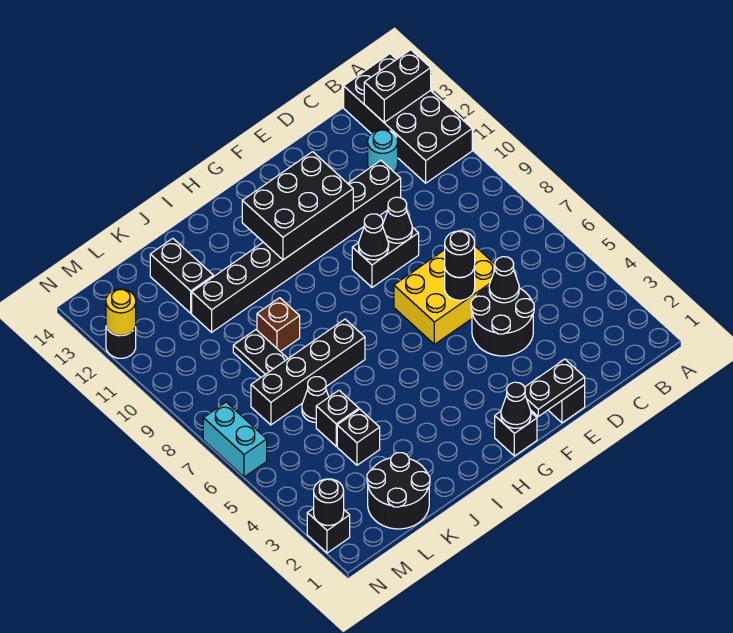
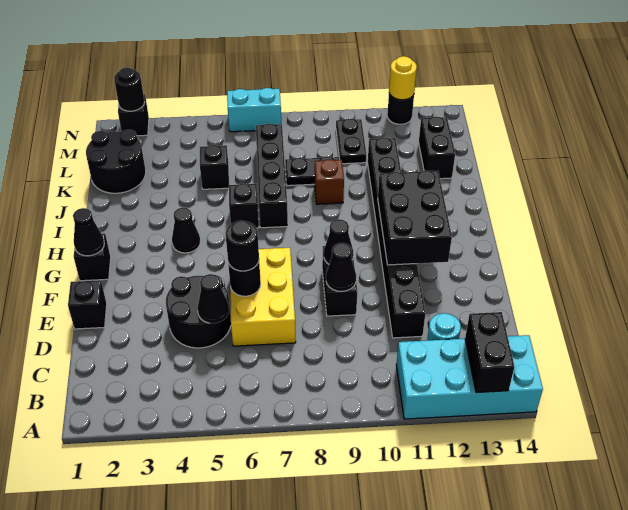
black brick A11:B14 level 1 -> cyan brick A11:B14 level 1
black plate E1:F1 level 2 -> black plate L10:M10 level 1
black brick K4 level 1 -> black brick I6 level 1
black cone K6 level 1 -> black cone H4 level 1
black brick K12:K13 level 1 -> black brick K13:L13 level 1

